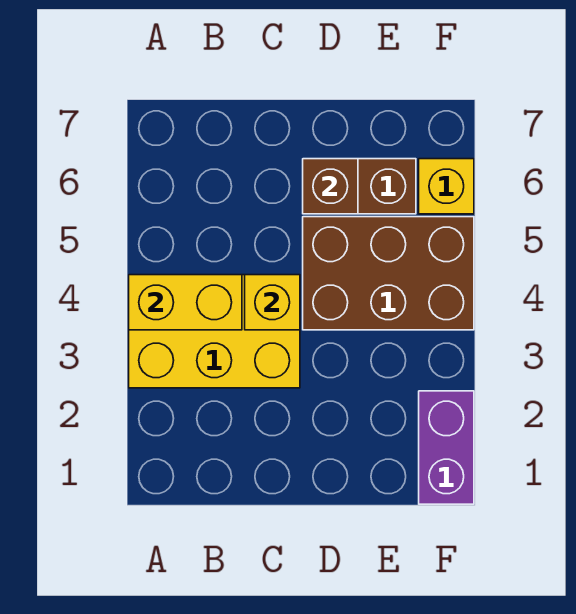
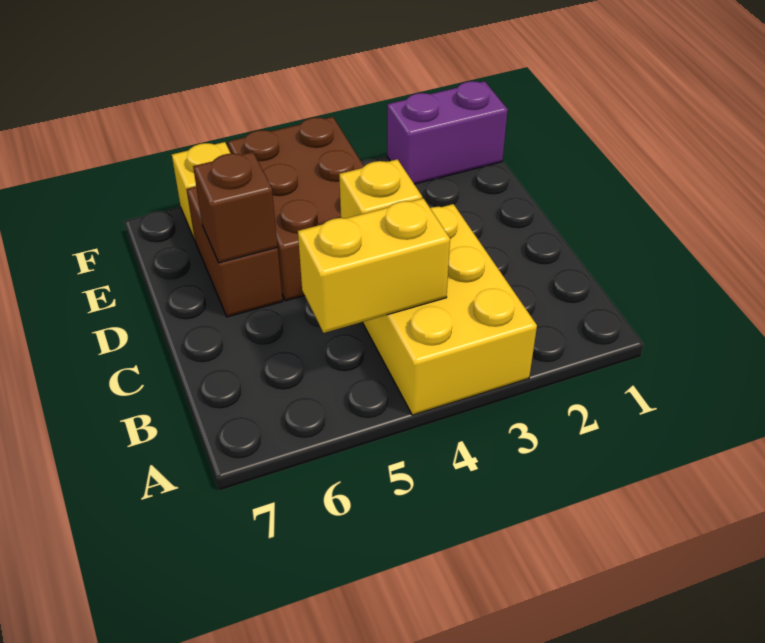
yellow brick A4:B4 level 2 -> yellow brick B4:B5 level 2

